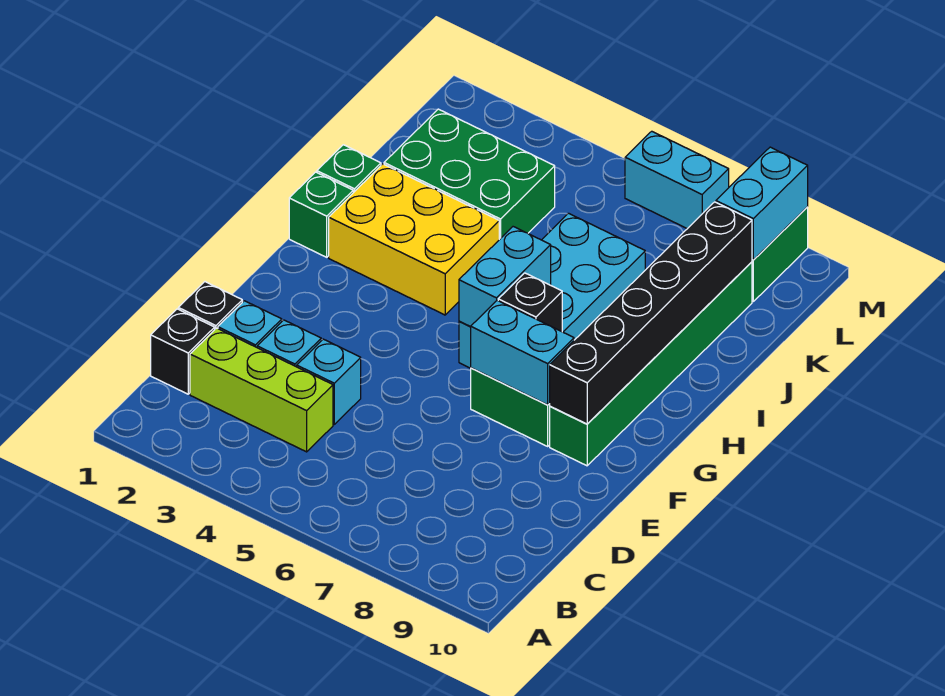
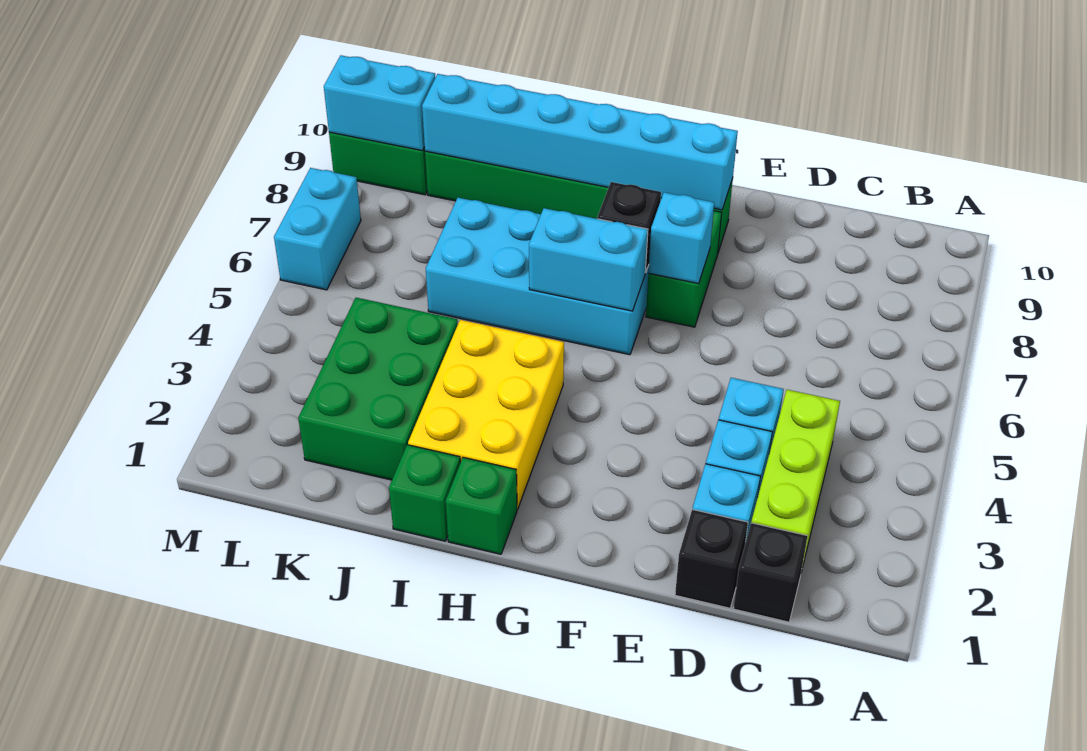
cyan brick F7:F8 level 2 -> cyan brick F7 level 2
black brick F9:K9 level 2 -> cyan brick F9:K9 level 2

